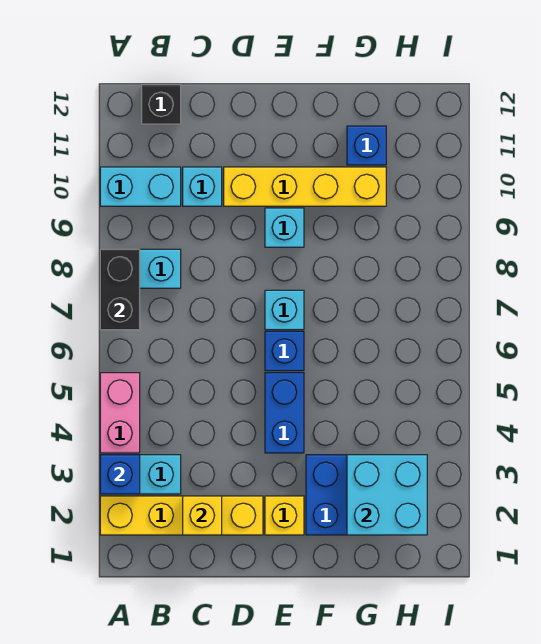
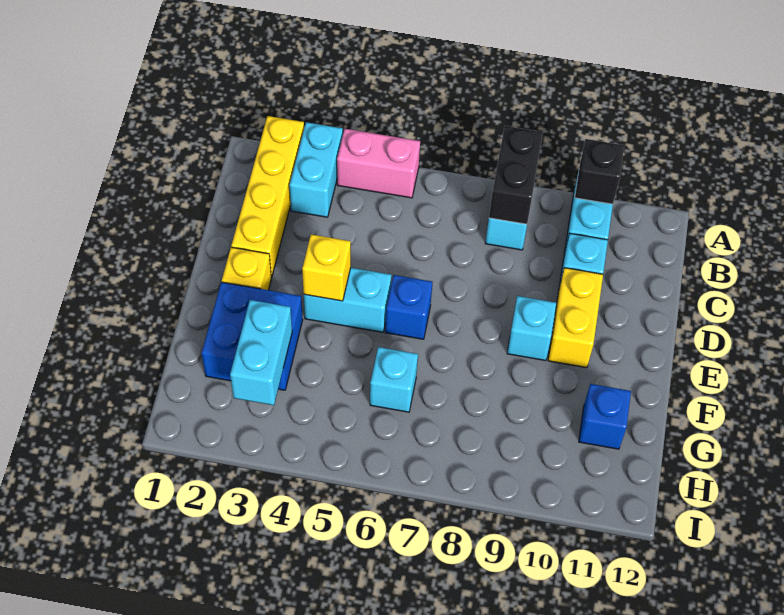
blue brick A3 level 2 -> none
black brick A7:A8 level 2 -> black brick A8:B8 level 2
black brick B12 level 1 -> black brick A10 level 2
yellow brick C2 level 2 -> yellow brick E4 level 2
yellow brick D10:G10 level 1 -> yellow brick D10:E10 level 1
blue brick E4:E5 level 1 -> cyan brick E4:E5 level 1
cyan brick E7 level 1 -> cyan brick G6 level 1
cyan brick G2:H3 level 2 -> cyan brick G3:H3 level 2

